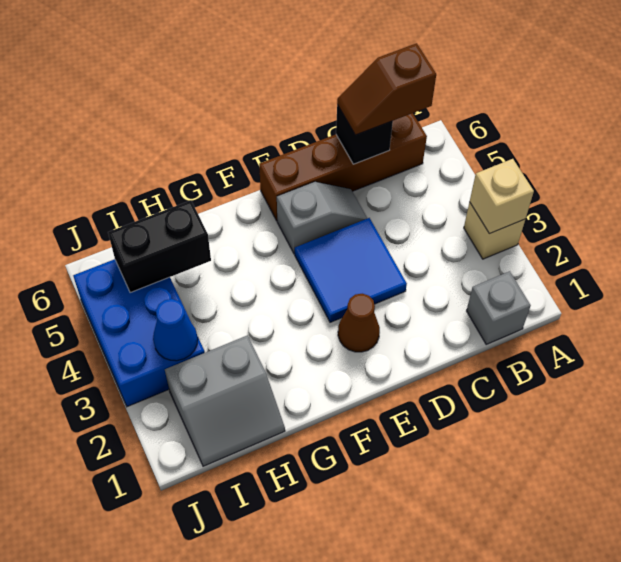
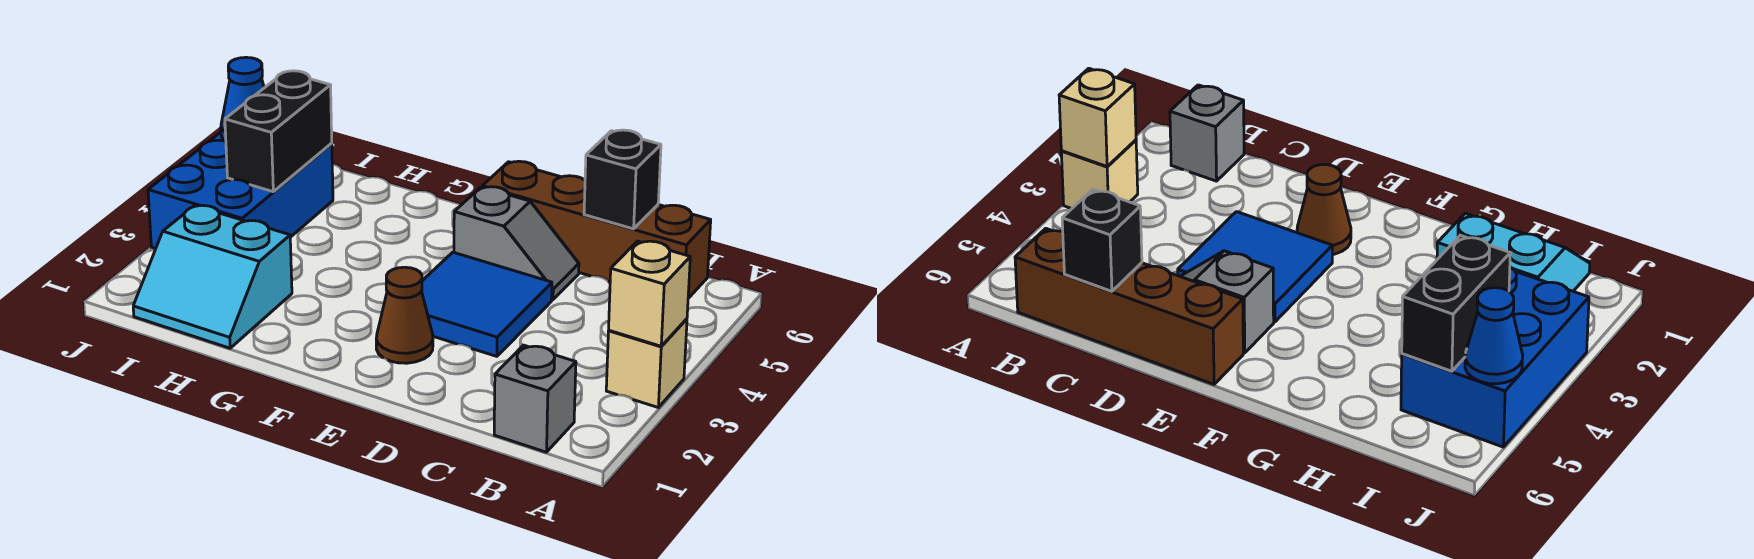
brown slope B6:C6 level 3 top B -> none
grey slope H1:I2 level 1 top 2 -> cyan slope H1:I2 level 1 top 2
black brick H5:I5 level 2 -> black brick I4:I5 level 2
blue cone I3 level 2 -> blue cone J5 level 2

